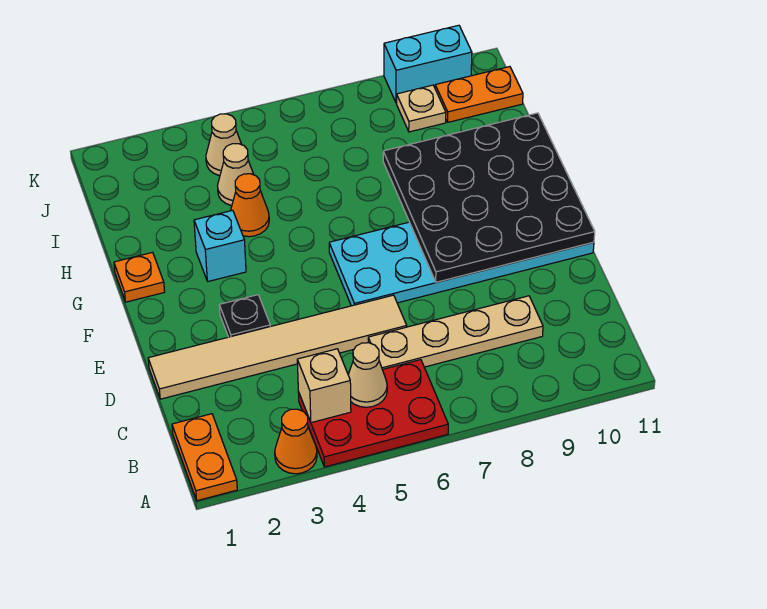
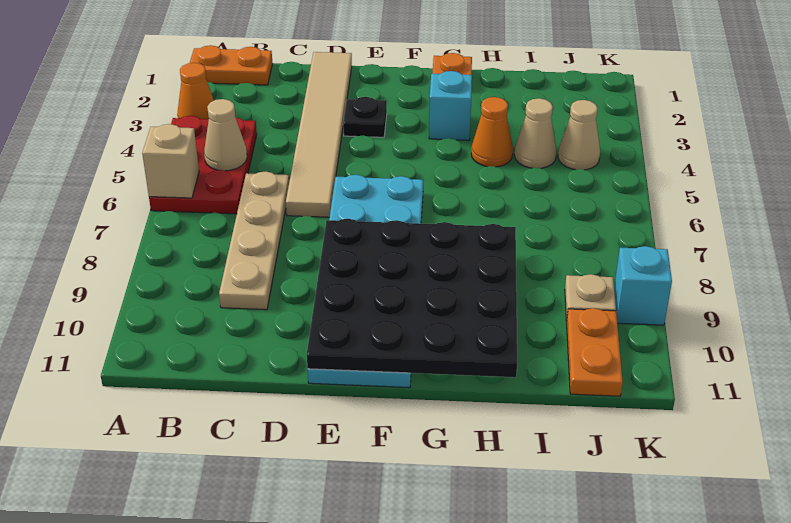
tan brick B4 level 2 -> tan brick A6 level 2
cyan brick K9:K10 level 1 -> cyan brick K9 level 1

